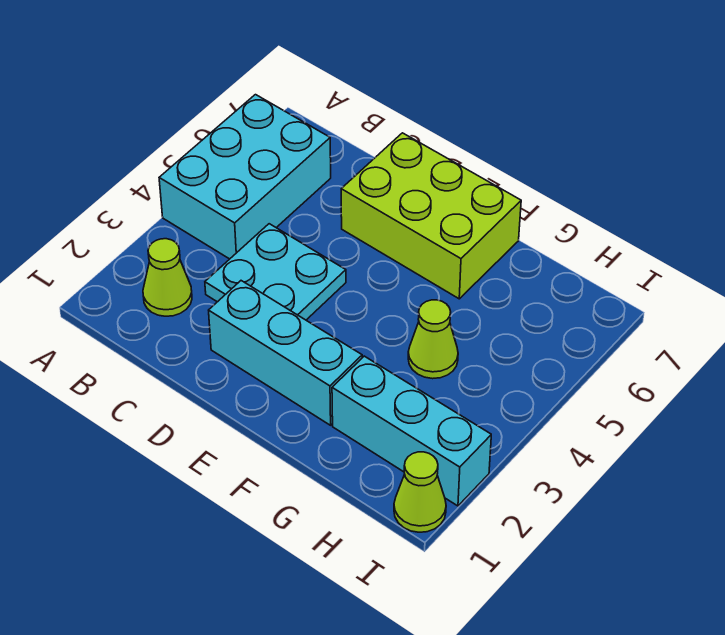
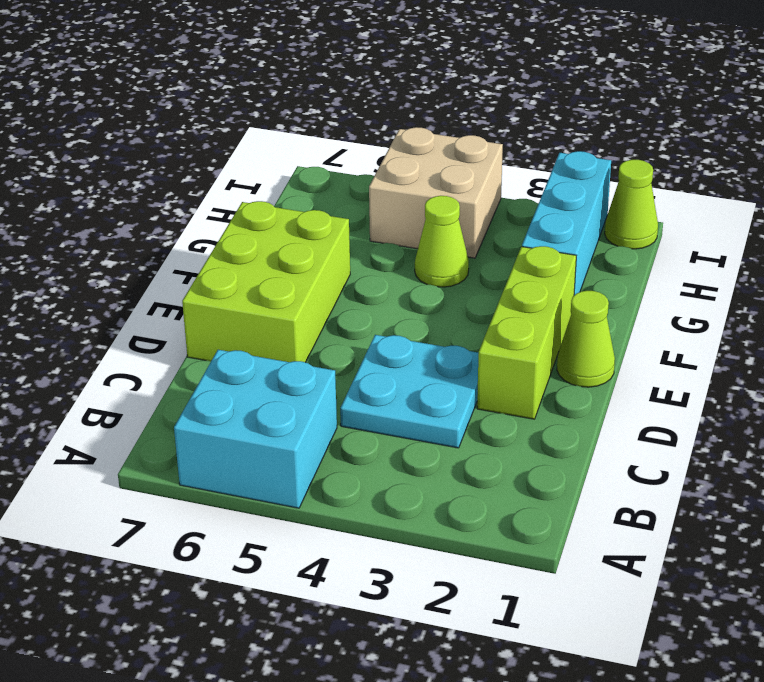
cyan brick A4:B6 level 1 -> cyan brick A5:B6 level 1
lime cone B2 level 1 -> lime cone E1 level 1
cyan brick D2:F2 level 1 -> lime brick D2:F2 level 1
none -> tan brick H4:I5 level 1

